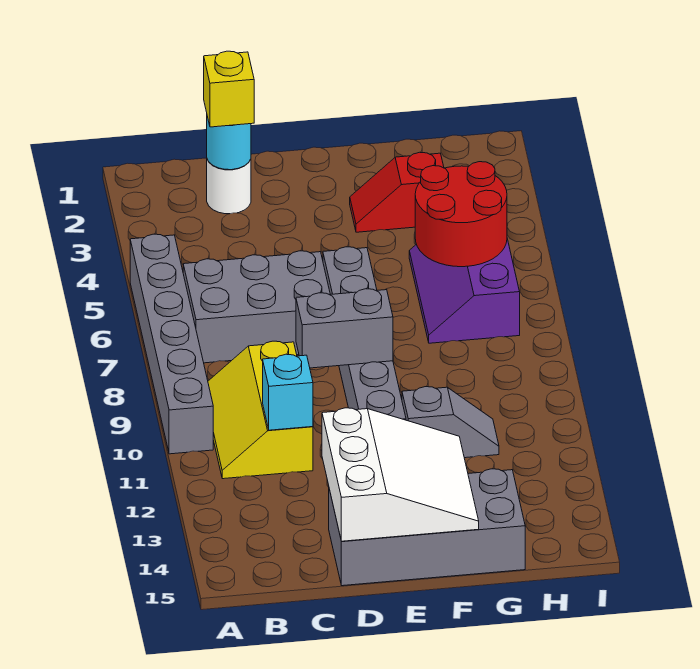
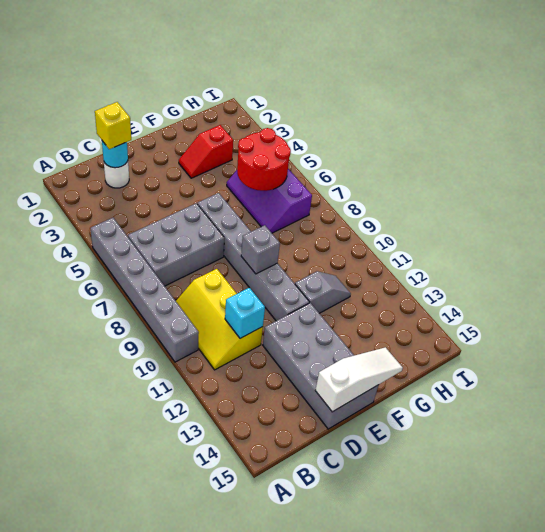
grey brick D9:E9 level 2 -> grey brick E9 level 2
white slope D13:F15 level 2 top D -> white slope D15:F15 level 2 top D
grey brick D14:G15 level 1 -> grey brick D12:E15 level 1

